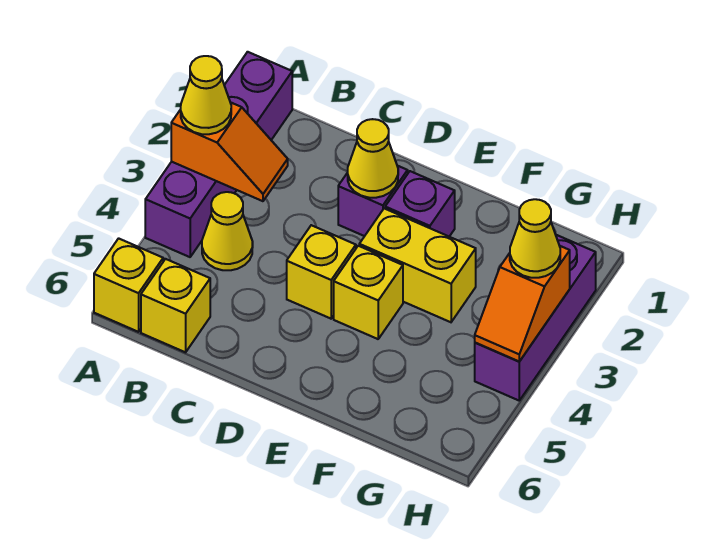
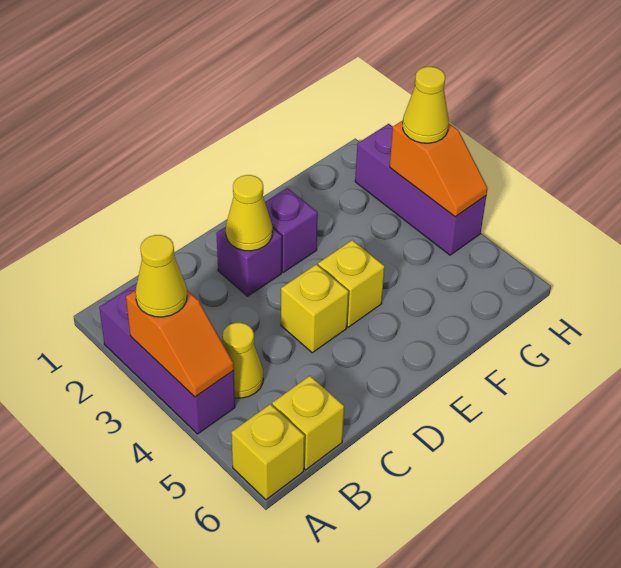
purple brick A1:A4 level 1 -> purple brick A2:A4 level 1
orange slope A3:B3 level 2 top A -> orange slope A3:A4 level 2 top 3
yellow brick E3:F3 level 1 -> none

